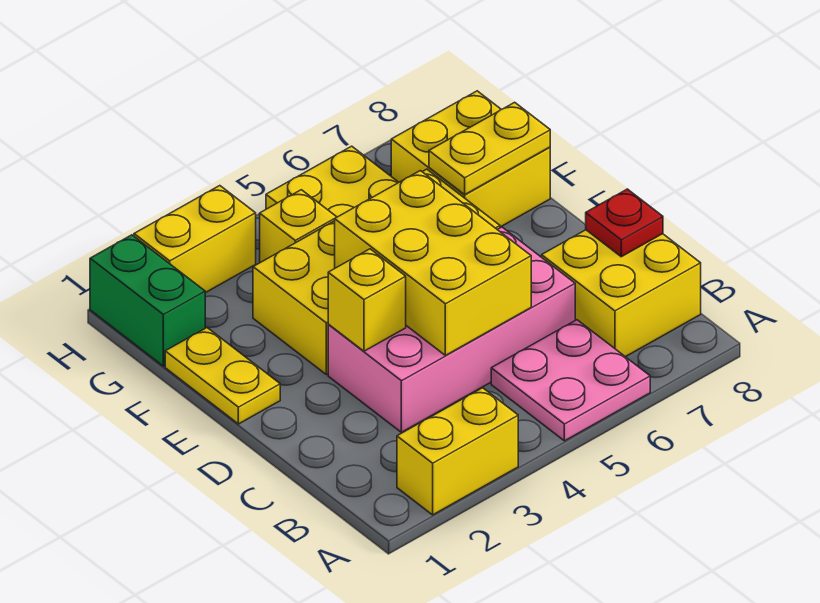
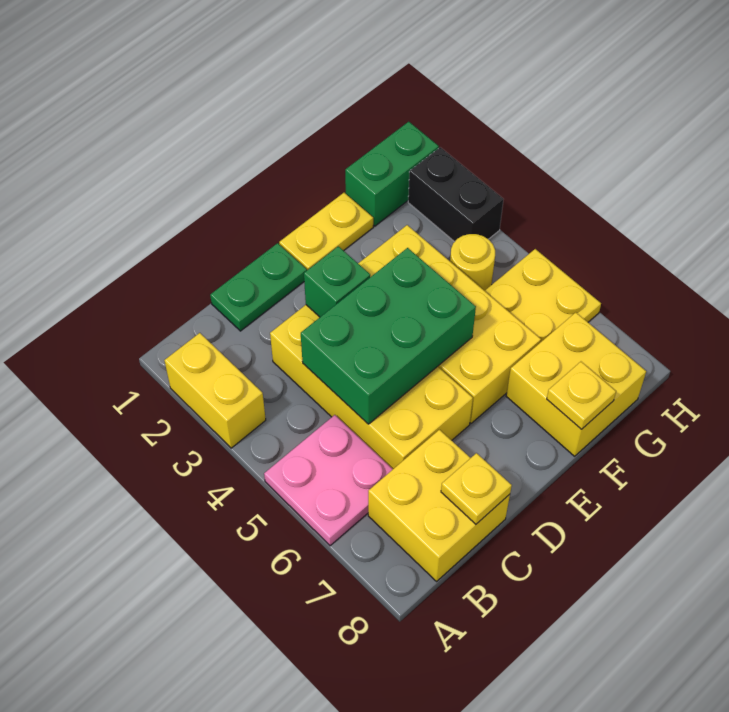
none -> green plate C1:D1 level 1
pink brick C3:D6 level 1 -> yellow brick C3:D6 level 1
yellow brick C4:E5 level 2 -> green brick C4:E5 level 2
red plate C8 level 2 -> yellow plate C8 level 2
yellow brick D3 level 2 -> green brick D3 level 2
yellow plate F7:F8 level 2 -> yellow plate F8 level 2
yellow brick G4 level 1 -> yellow round brick G4 level 1
yellow brick H2:H3 level 1 -> black brick H2:H3 level 1

